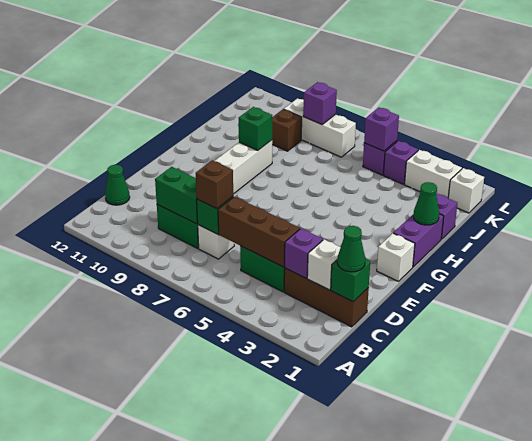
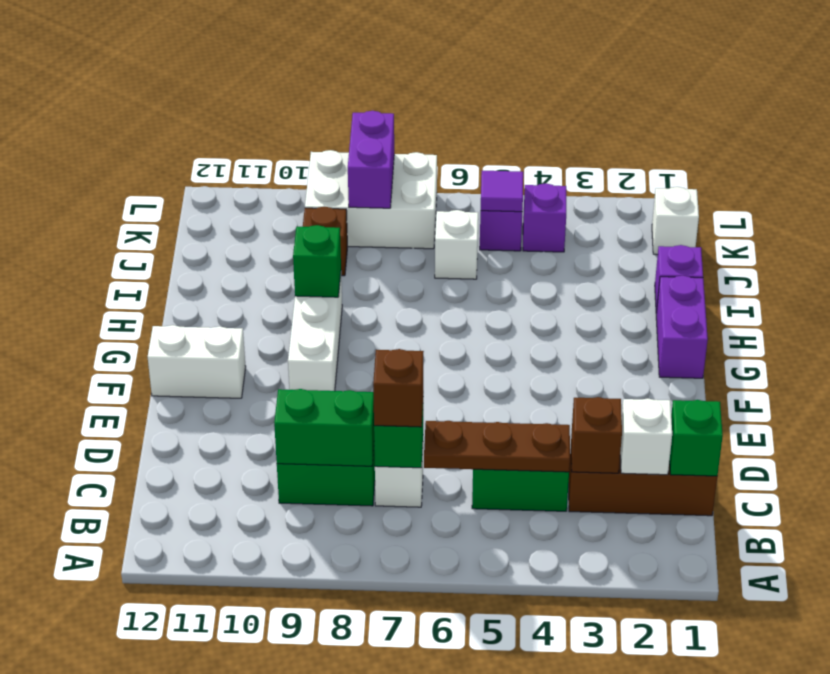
green cone C1 level 3 -> none
purple brick C3 level 2 -> brown brick C3 level 2
brown brick C4:C6 level 2 -> brown plate C4:C6 level 2
green cone C12 level 1 -> none
white brick F1 level 1 -> white brick J6 level 1
green cone H1 level 2 -> none
white brick K2:K3 level 1 -> white brick F11:F12 level 1
purple brick K5 level 2 -> purple tile K5 level 2
white brick K7:K9 level 1 -> white brick K7:L9 level 1
purple brick K8 level 2 -> purple brick K8:L8 level 2

